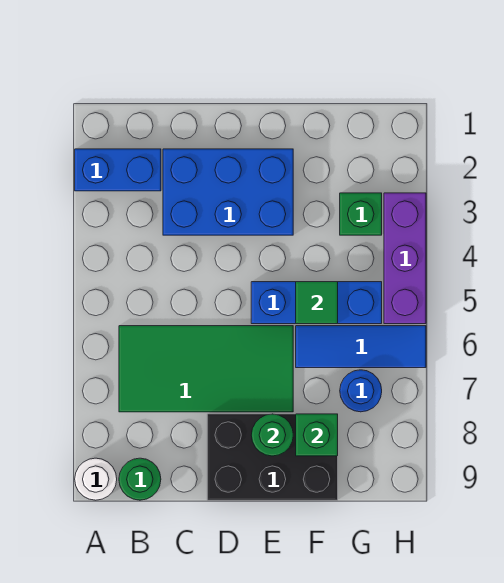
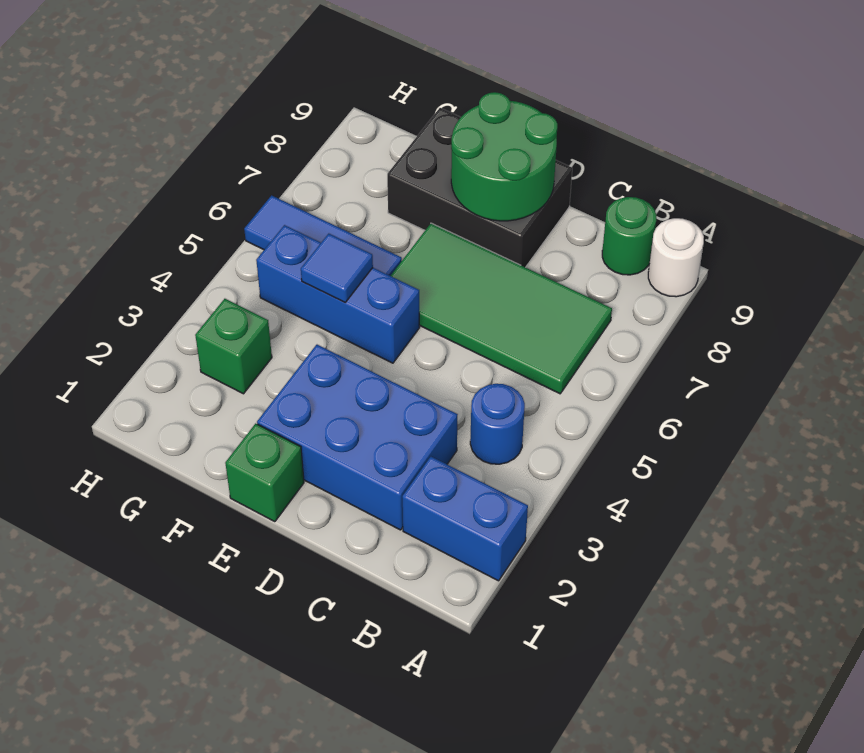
green round brick E8 level 2 -> green round brick D8:E9 level 2
green tile F5 level 2 -> blue tile F5 level 2
green brick F8 level 2 -> green brick E1 level 1
blue round brick G7 level 1 -> blue round brick B4 level 1
purple brick H3:H5 level 1 -> none

